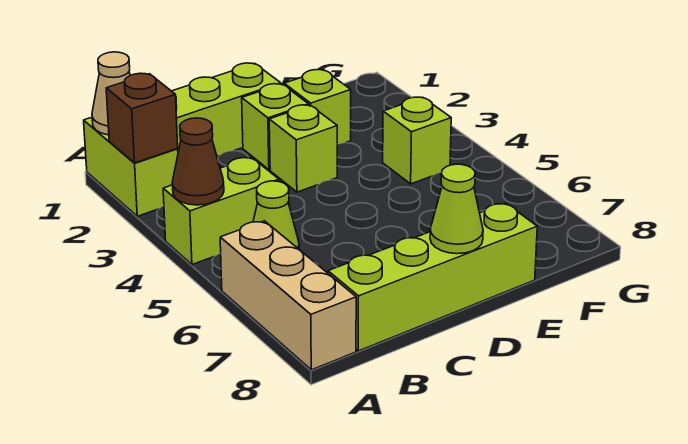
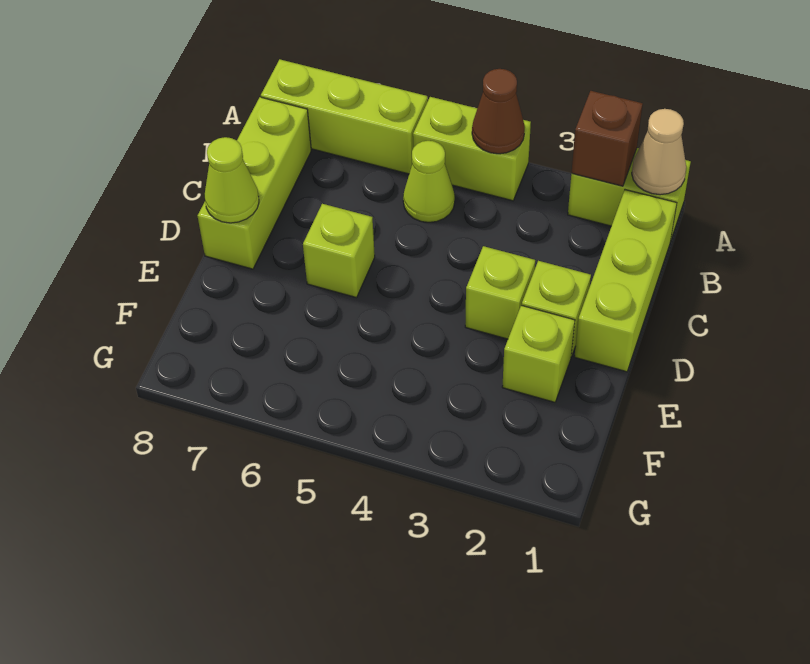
lime brick A4:B4 level 1 -> lime brick A4:A5 level 1
tan brick A6:A8 level 1 -> lime brick A6:A8 level 1
lime brick B8:E8 level 1 -> lime brick B8:D8 level 1
lime brick F4 level 1 -> lime brick D6 level 1

